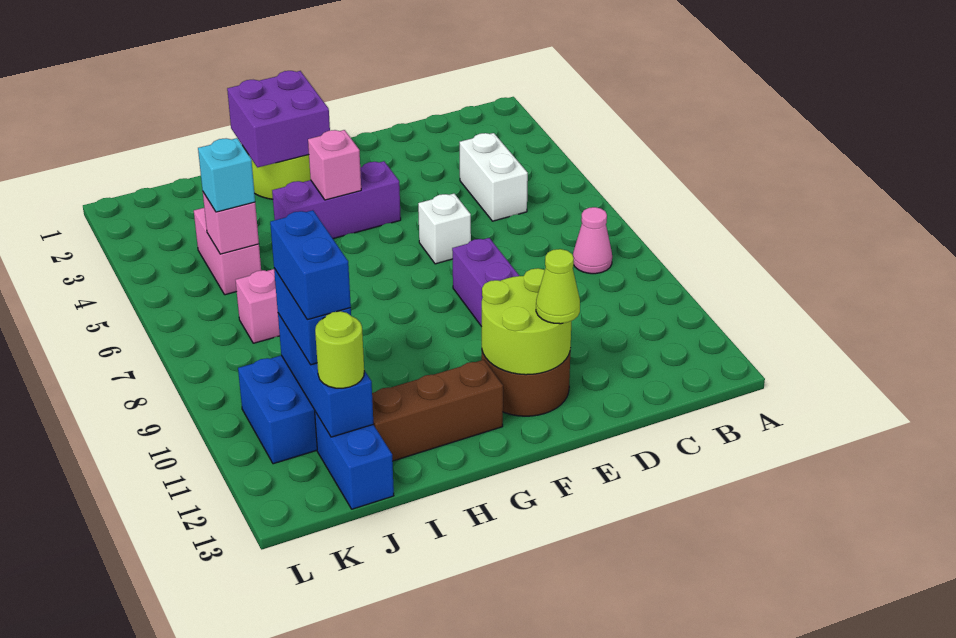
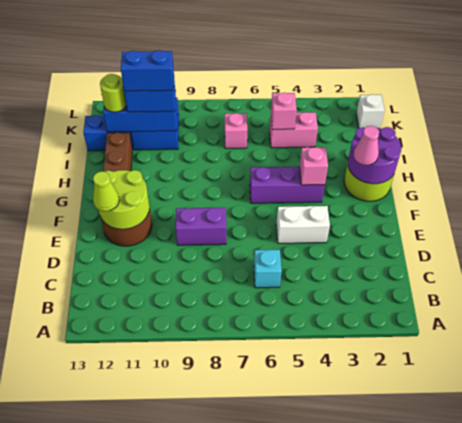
pink cone B8 level 1 -> pink cone G2 level 3
white brick C4:C5 level 1 -> white brick E4:E5 level 1
white brick E6 level 1 -> white brick K1 level 1
purple brick F4:H4 level 1 -> purple brick G4:G6 level 1
purple brick G1:H2 level 2 -> purple round brick G1:H2 level 2
cyan brick J5 level 3 -> cyan brick C6 level 1

